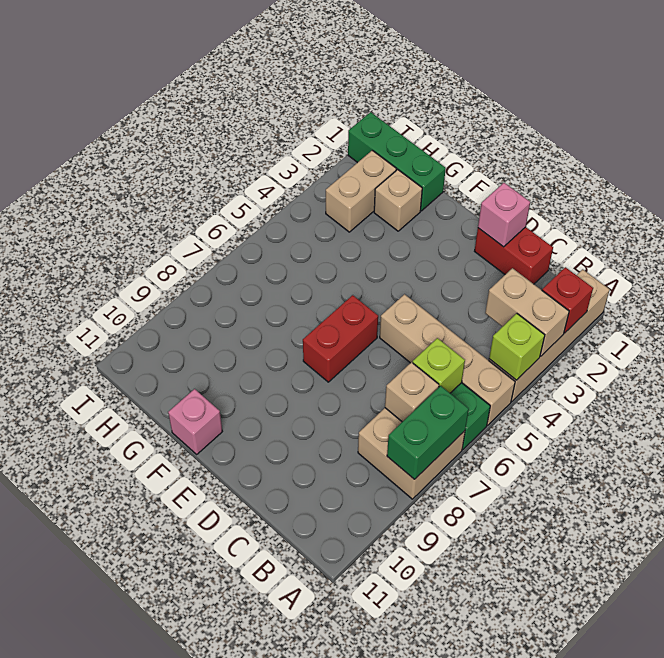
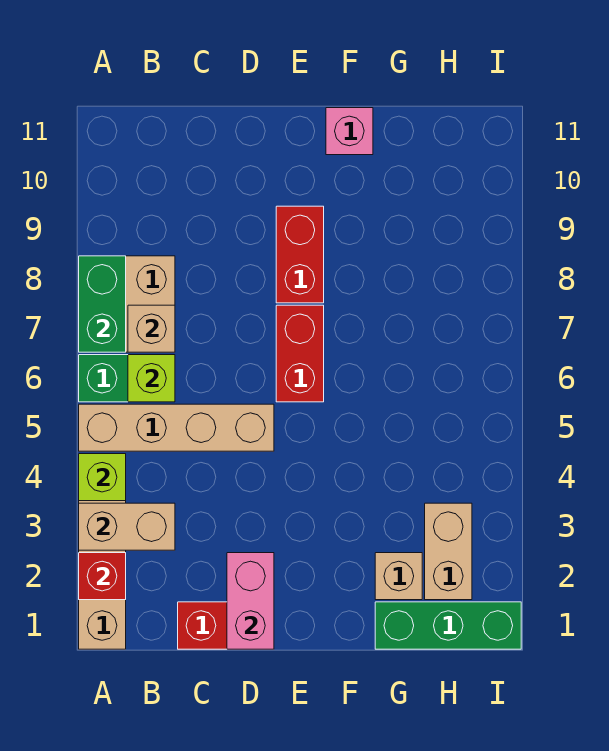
pink brick D1 level 2 -> pink brick D1:D2 level 2
none -> red brick E8:E9 level 1

